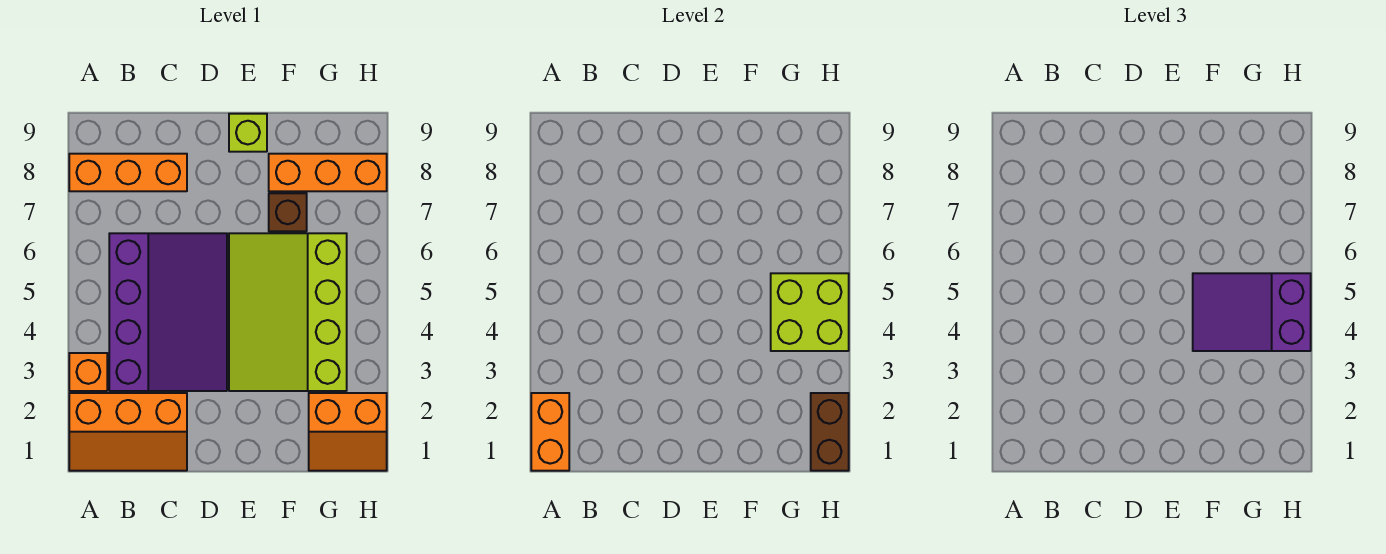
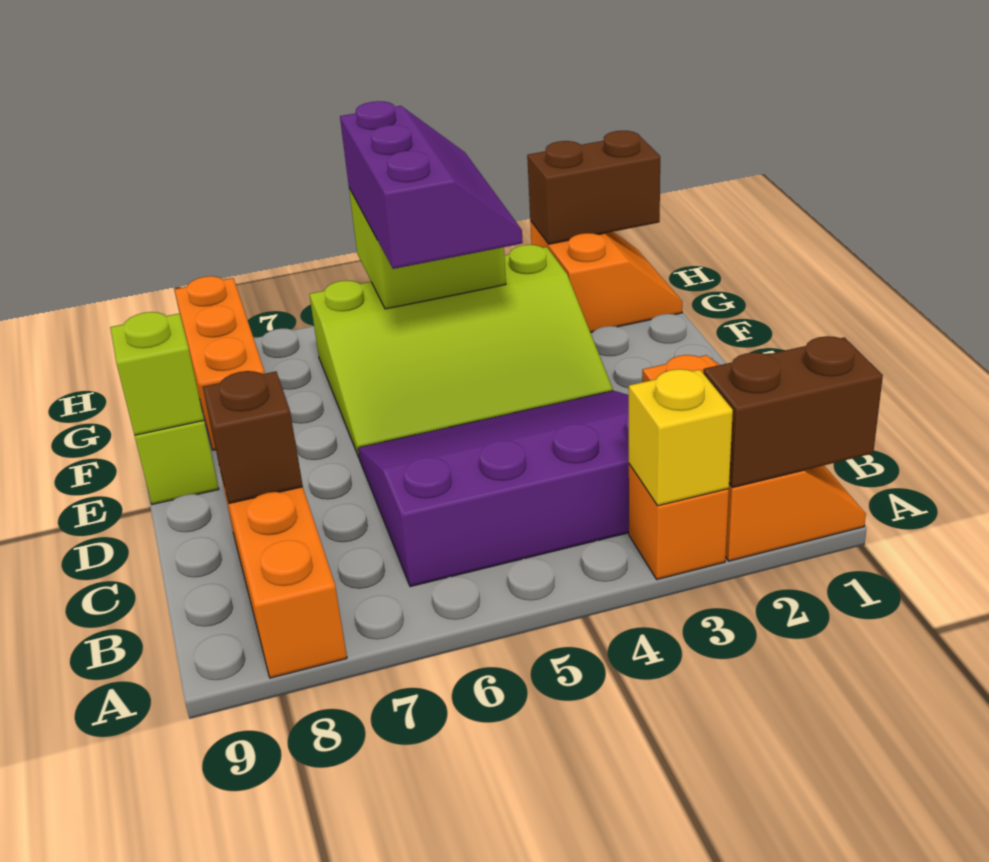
orange brick A1:A2 level 2 -> brown brick A1:A2 level 2
none -> yellow brick A3 level 2
none -> lime brick E9 level 2
purple slope F4:H5 level 3 top H -> purple slope F4:H5 level 3 top 5
brown brick F7 level 1 -> brown brick C8 level 2

